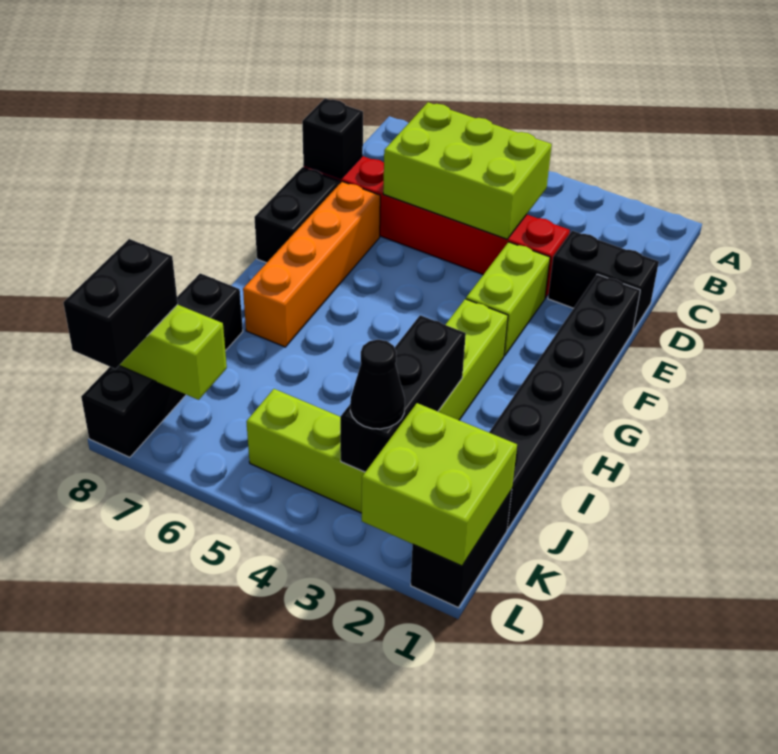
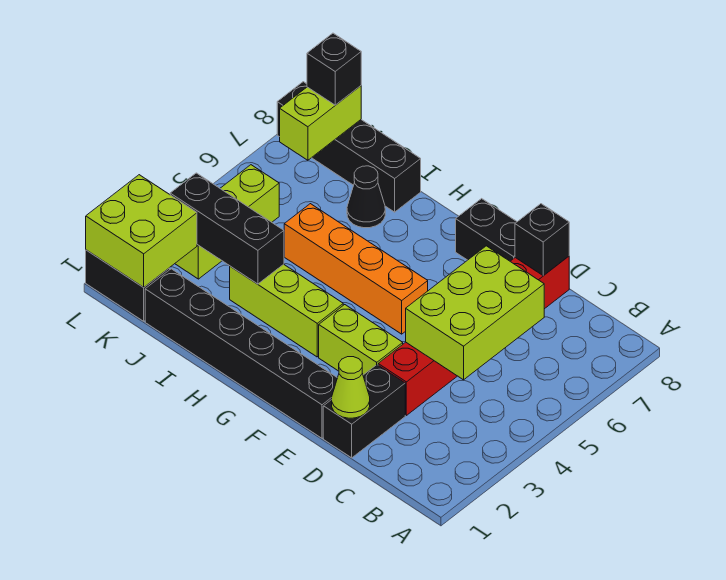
none -> lime cone D1 level 2
orange brick E7:H7 level 1 -> orange brick F5:I5 level 1
black cone K3 level 3 -> black cone I7 level 1
black brick K8:L8 level 3 -> black brick K8 level 3

